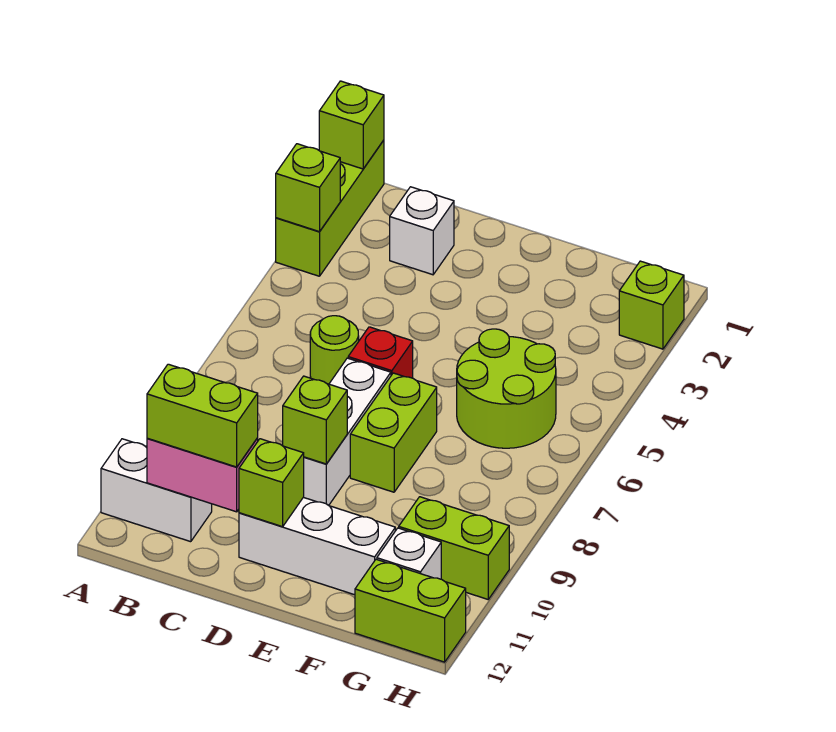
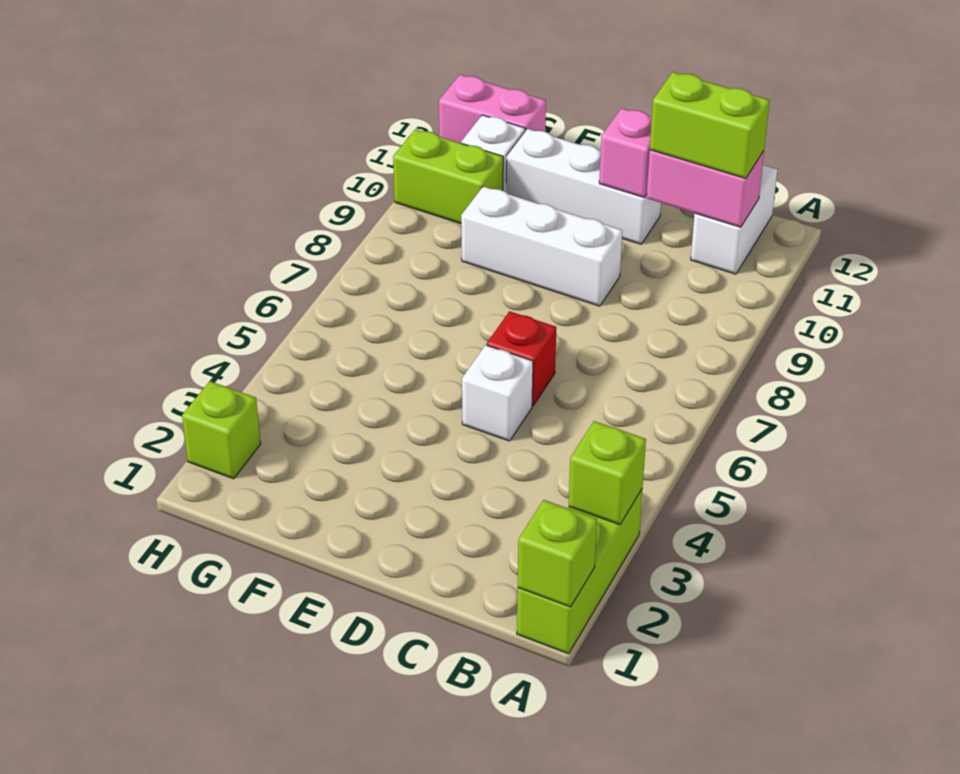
white brick A11:B11 level 1 -> white brick B11:B12 level 1
white brick C2 level 1 -> white brick D5 level 1
lime round brick C6 level 1 -> none
white brick D7:D9 level 1 -> white brick D9:F9 level 1
lime brick D9 level 2 -> none
lime brick D11 level 2 -> pink brick D11 level 2
lime brick E7:E8 level 1 -> none
lime round brick F5:G6 level 1 -> none
lime brick G12:H12 level 1 -> pink brick G12:H12 level 1

